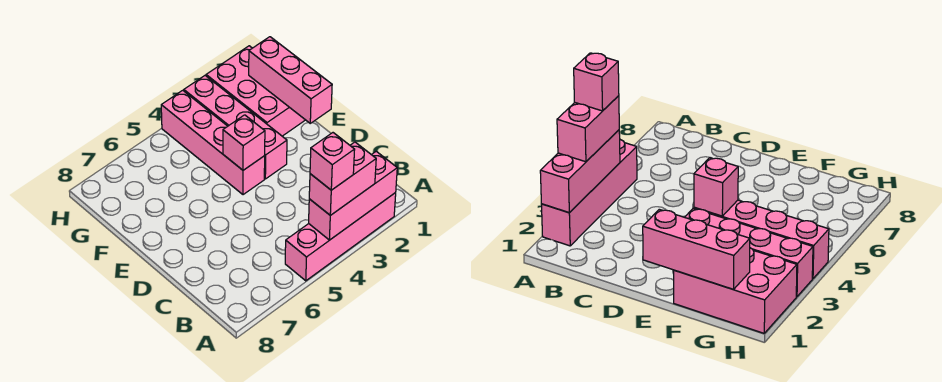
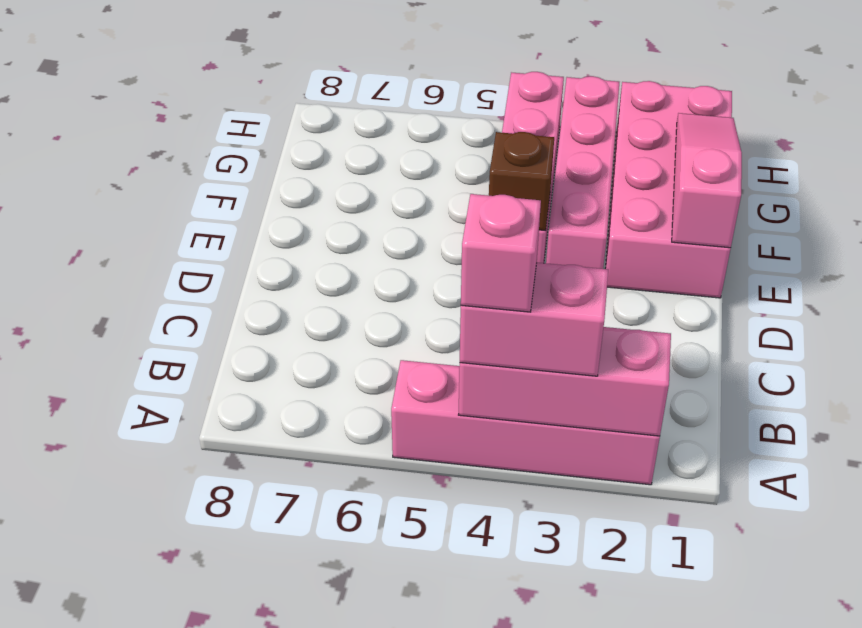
pink brick E1:G1 level 2 -> pink slope E1:G1 level 2 top E
pink brick E4 level 2 -> brown brick E4 level 2
pink brick F1:H2 level 1 -> pink brick E1:H2 level 1

